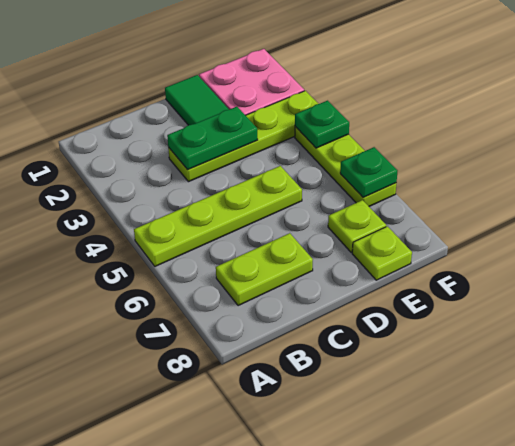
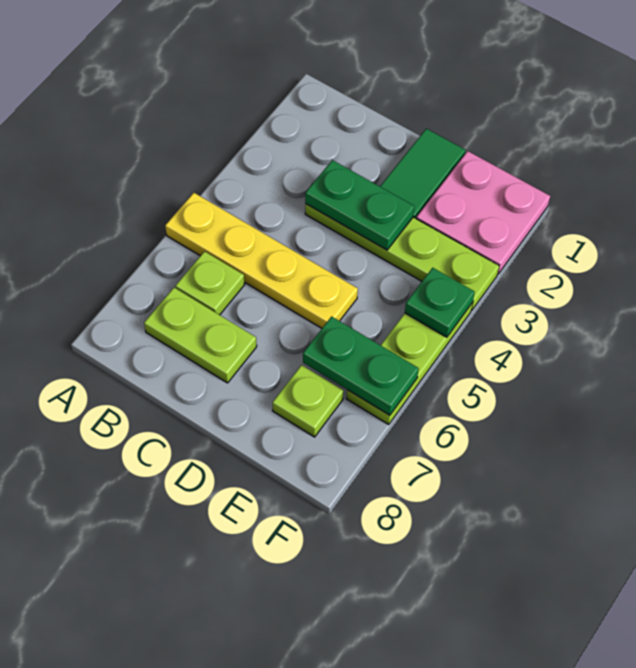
lime plate A5:D5 level 1 -> yellow plate A5:D5 level 1
lime plate E8 level 1 -> lime plate B6 level 1
green plate F6 level 2 -> green plate E6:F6 level 2

